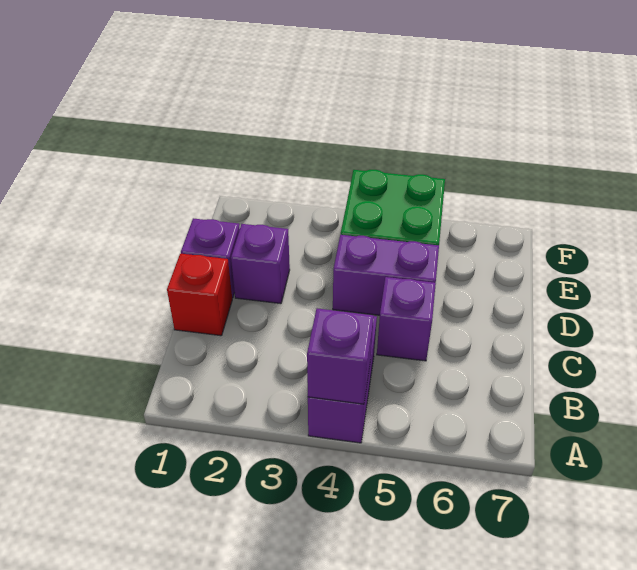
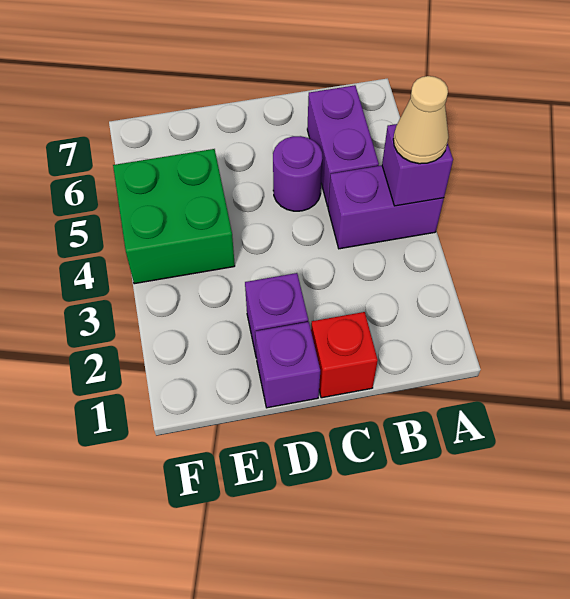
none -> tan cone A4 level 3
purple brick C5 level 1 -> purple round brick C5 level 1
purple brick D4:D5 level 1 -> purple brick B5:B6 level 1

